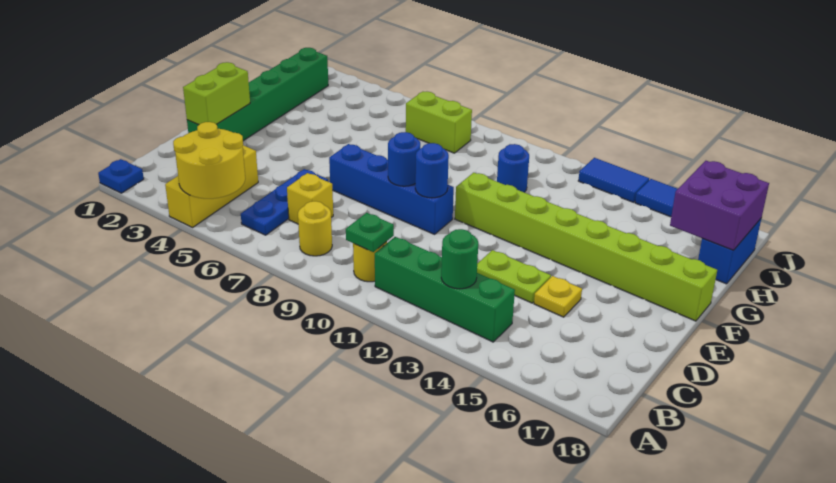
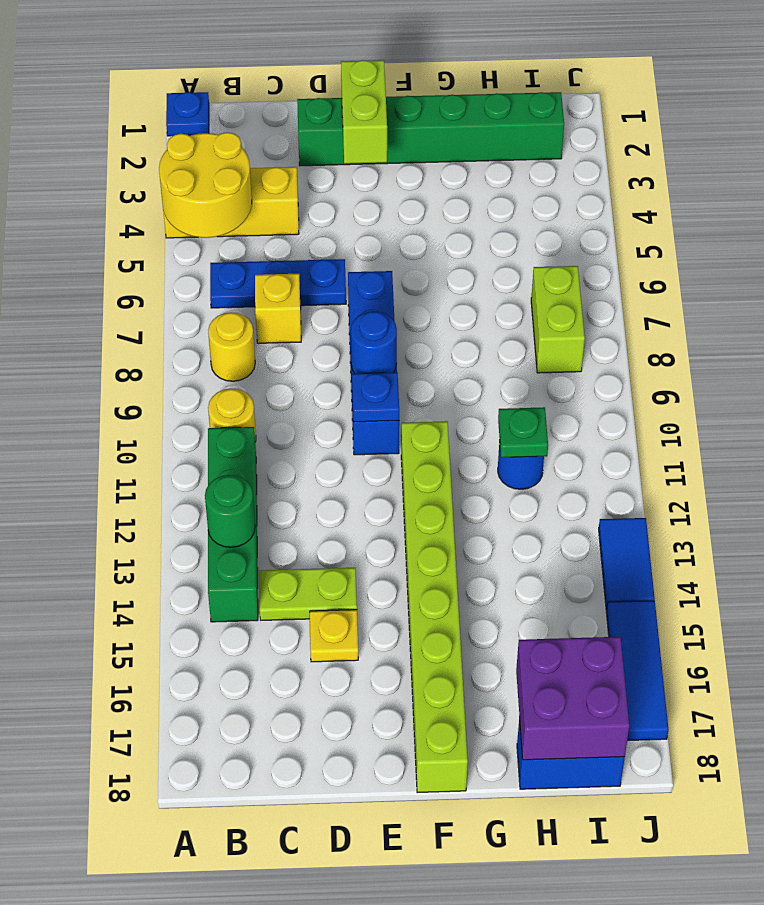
green plate B10 level 2 -> green plate H11 level 2
lime brick D2:E2 level 2 -> lime brick E2:E3 level 2
lime plate D13:D14 level 1 -> lime plate C14:D14 level 1
blue round brick E10 level 2 -> blue plate E10 level 2

